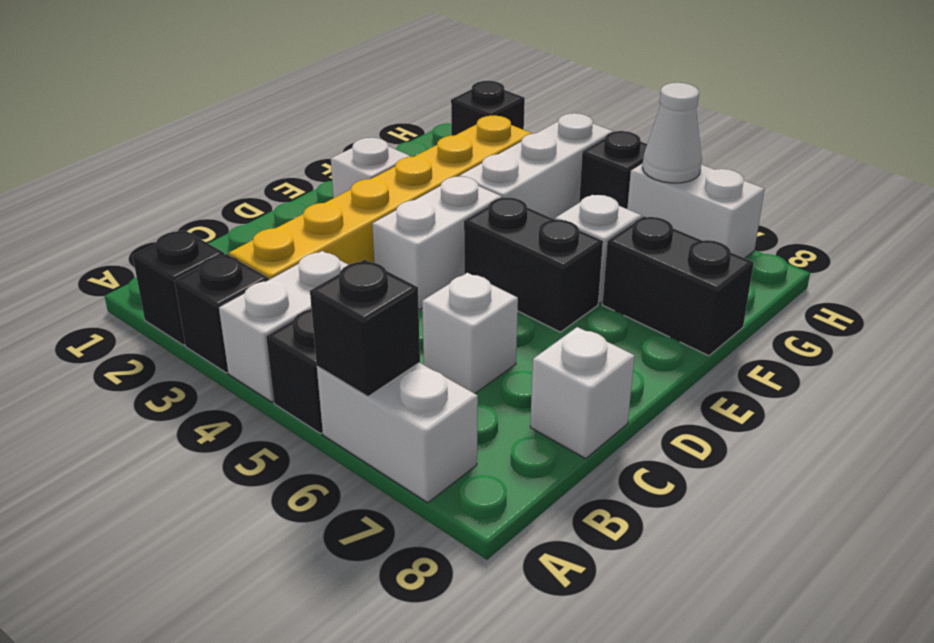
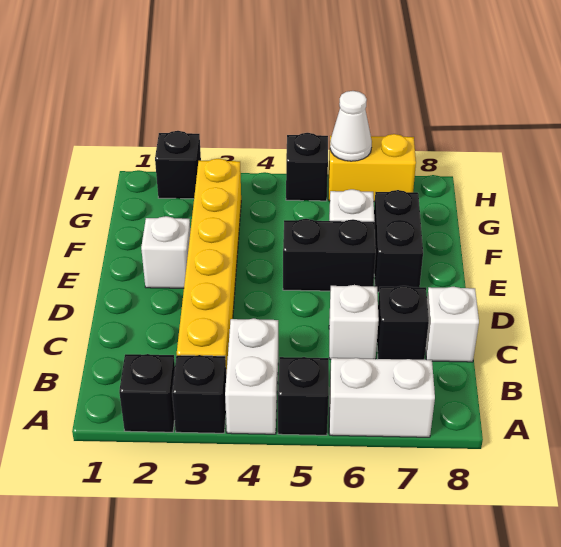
black brick A6 level 2 -> black brick C7 level 1
white brick D4:E4 level 1 -> none
white brick F4:H4 level 1 -> none
black brick F7:F8 level 1 -> black brick E7:F7 level 1
white brick H6:H7 level 1 -> yellow brick H6:H7 level 1

